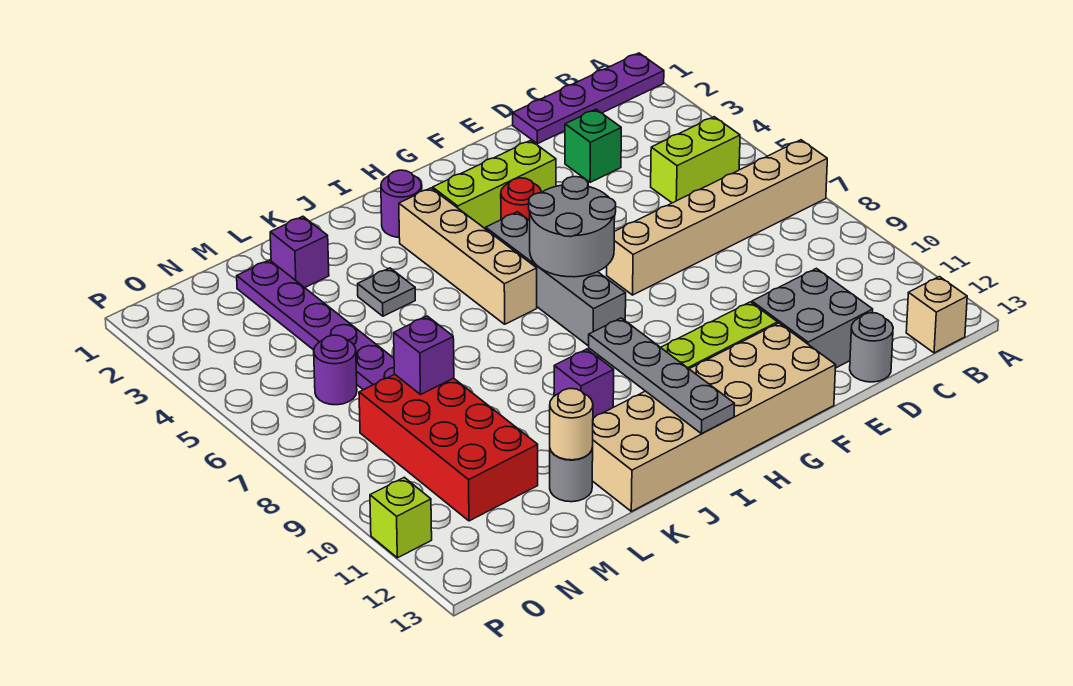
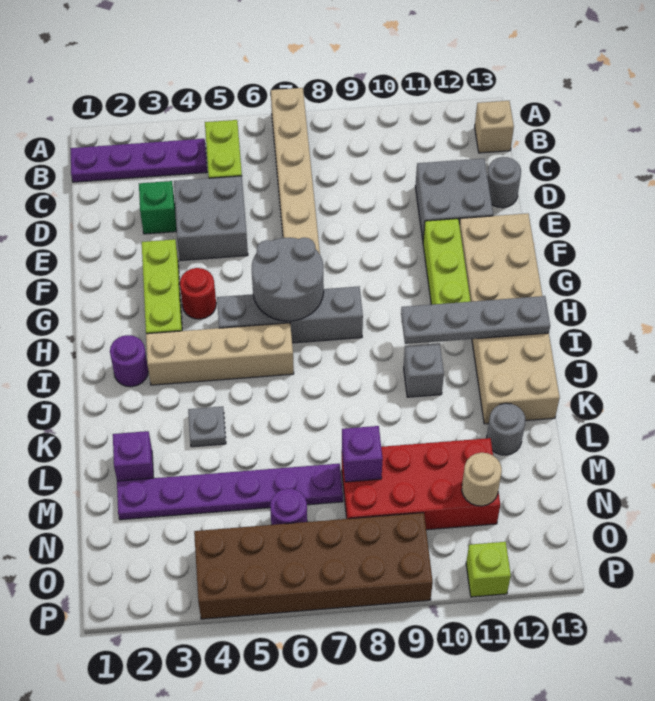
purple plate A1:D1 level 1 -> purple plate B1:B4 level 1
none -> grey brick D4:E5 level 1
purple brick J10 level 1 -> grey brick J10 level 1
tan round brick L12 level 2 -> tan round brick N11 level 2
none -> brown brick O4:P9 level 1

